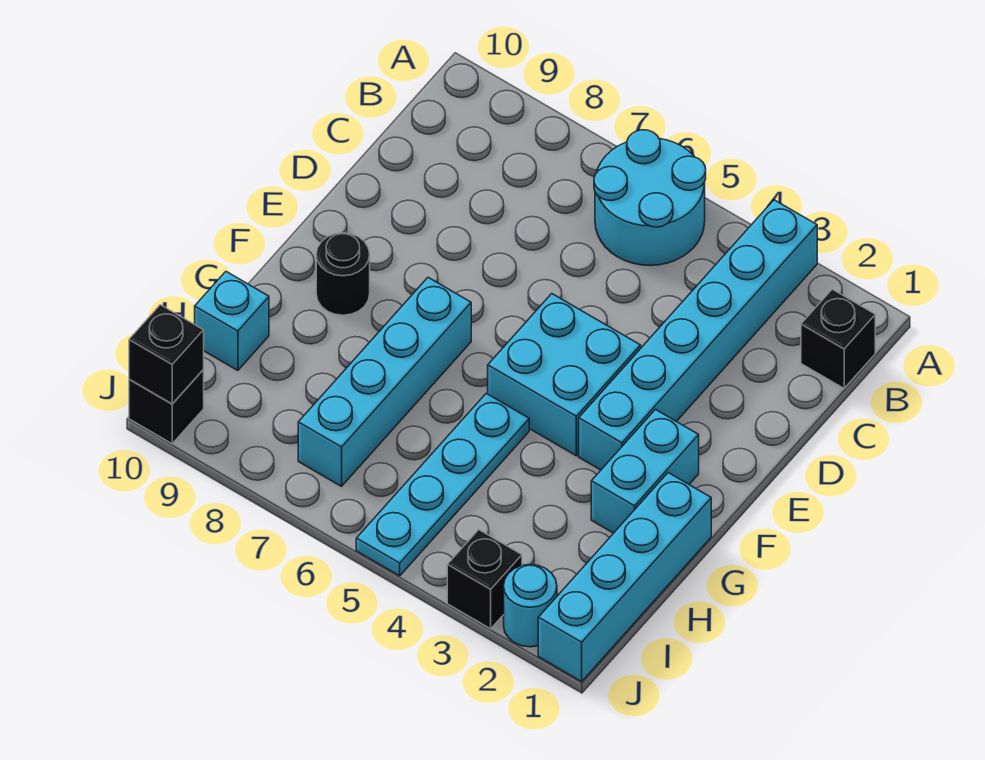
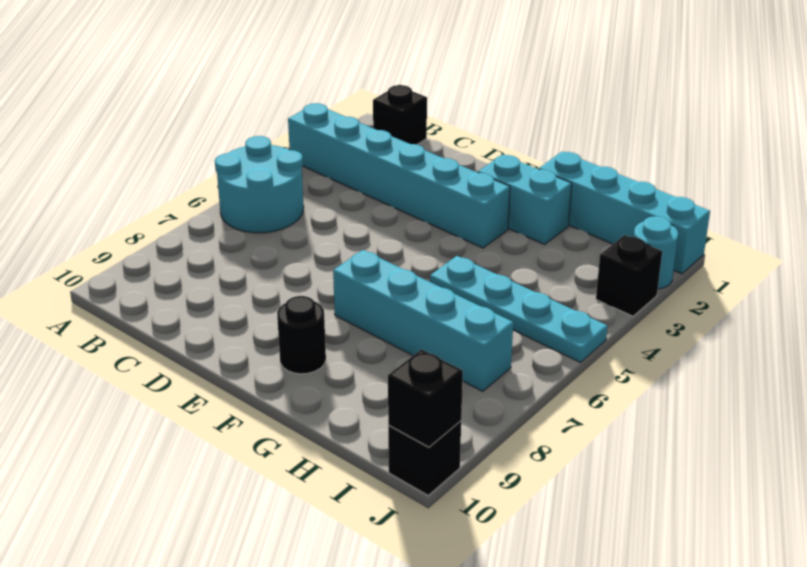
cyan brick E4:F5 level 1 -> none
cyan brick H10 level 1 -> none

